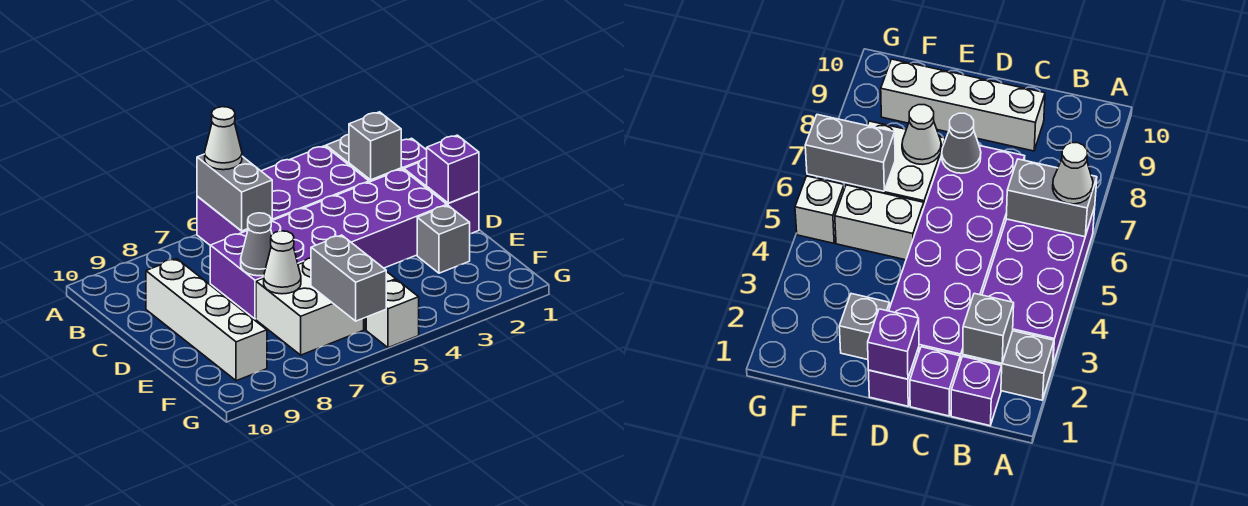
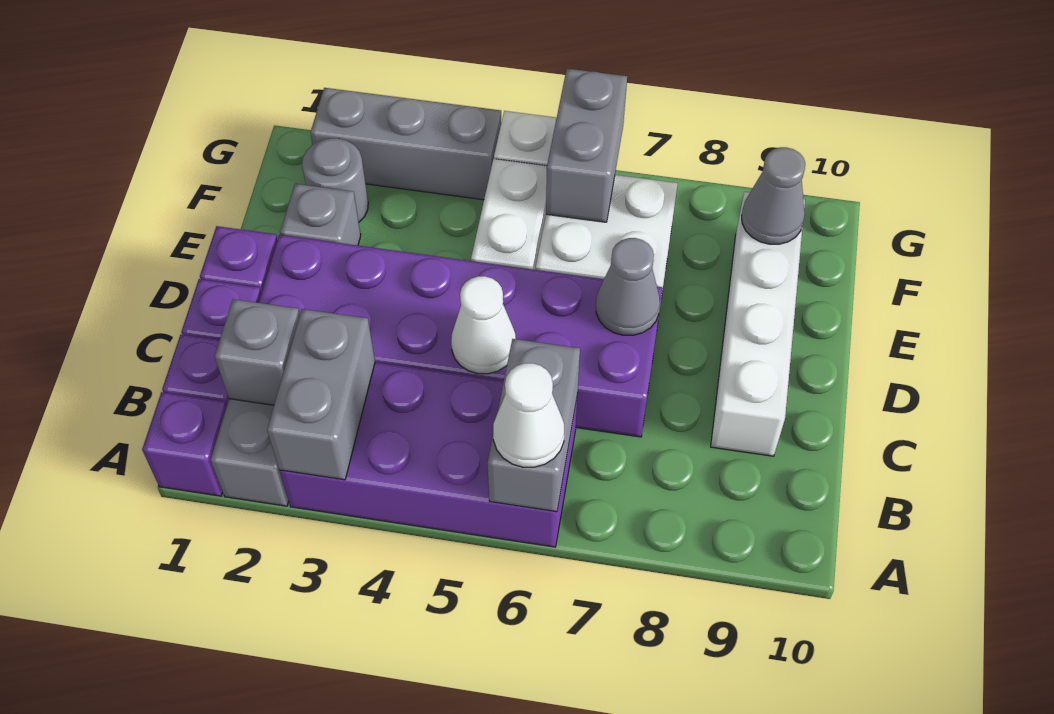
none -> grey brick A3:B3 level 2
purple brick D1 level 2 -> purple brick A1 level 1
white cone E7 level 2 -> white cone C5 level 2
none -> grey round brick F2 level 1
none -> grey cone F9 level 2
none -> grey brick G2:G4 level 1

